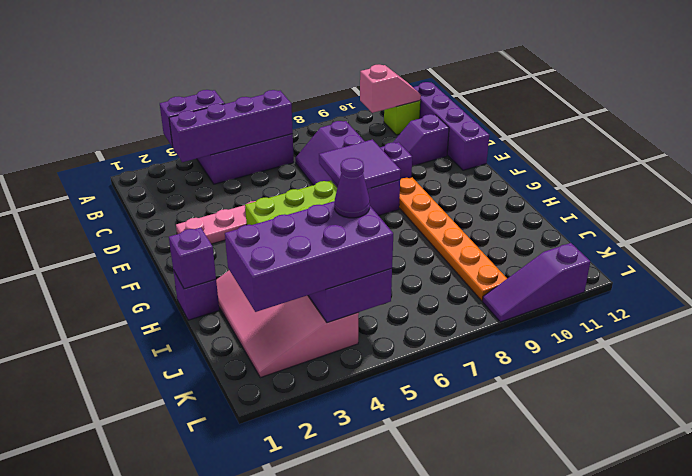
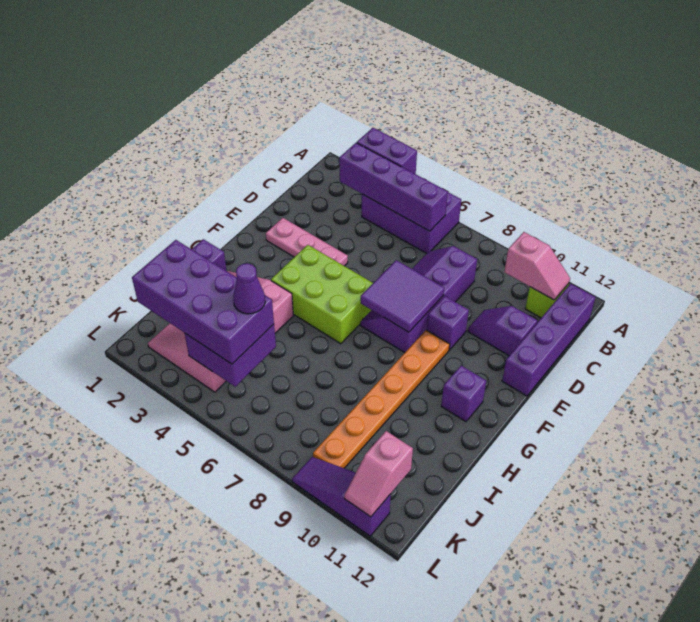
purple brick H1 level 2 -> purple brick G11 level 1
none -> pink slope K11:L11 level 2 top K

